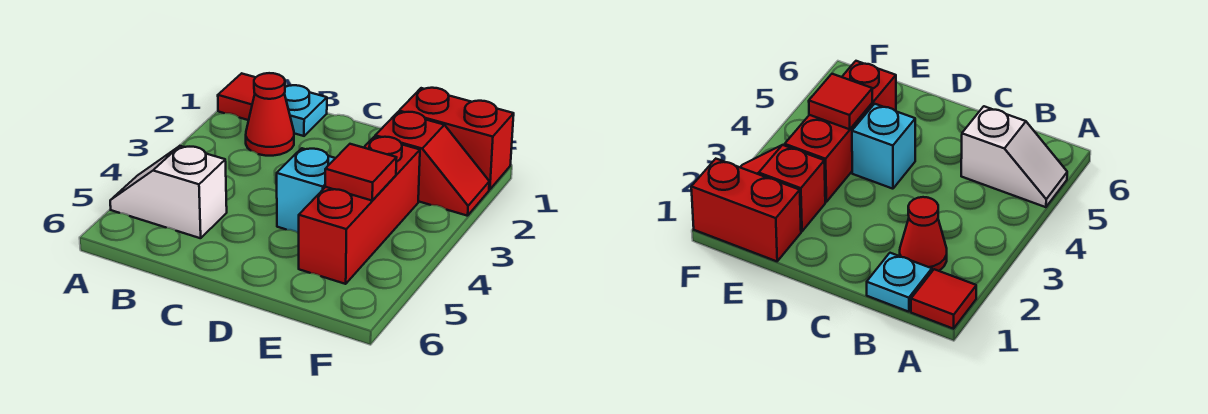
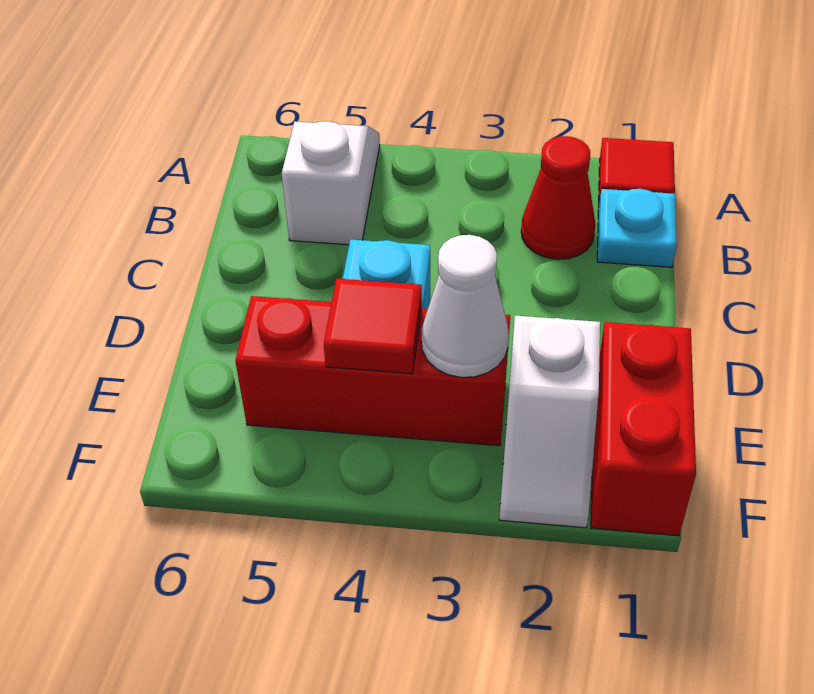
red slope E2:F2 level 1 top E -> white slope E2:F2 level 1 top E
none -> white cone E3 level 2

